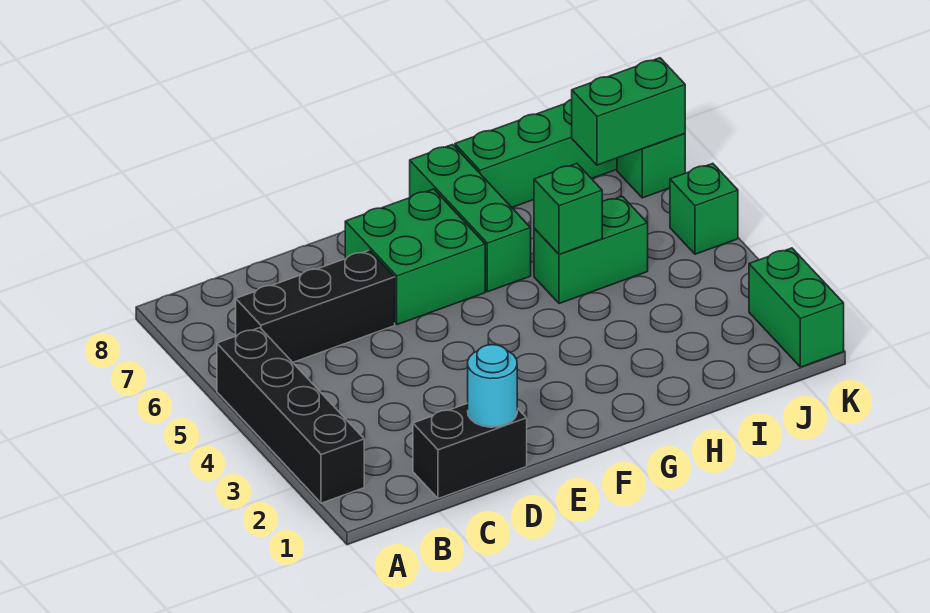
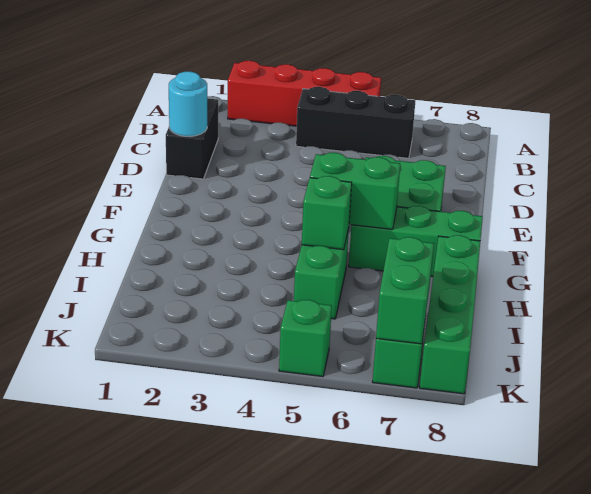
black brick A2:A5 level 1 -> red brick A2:A5 level 1
black brick B6:D6 level 1 -> black brick B4:B6 level 1
green brick K1:K2 level 1 -> green brick G5:G6 level 2

